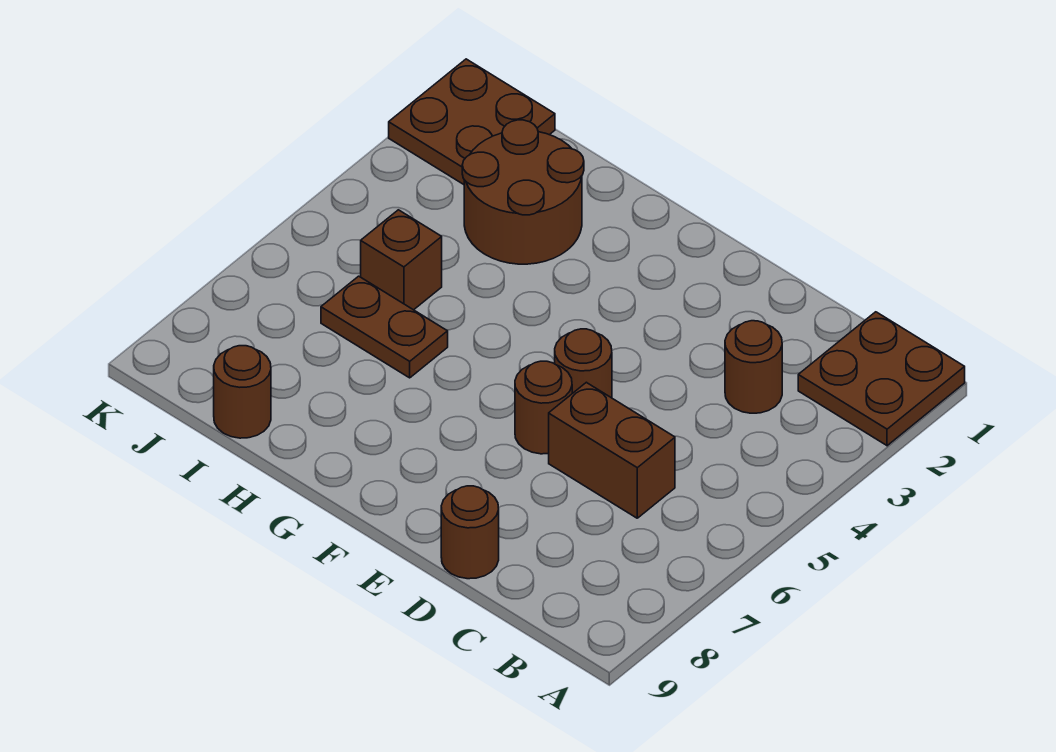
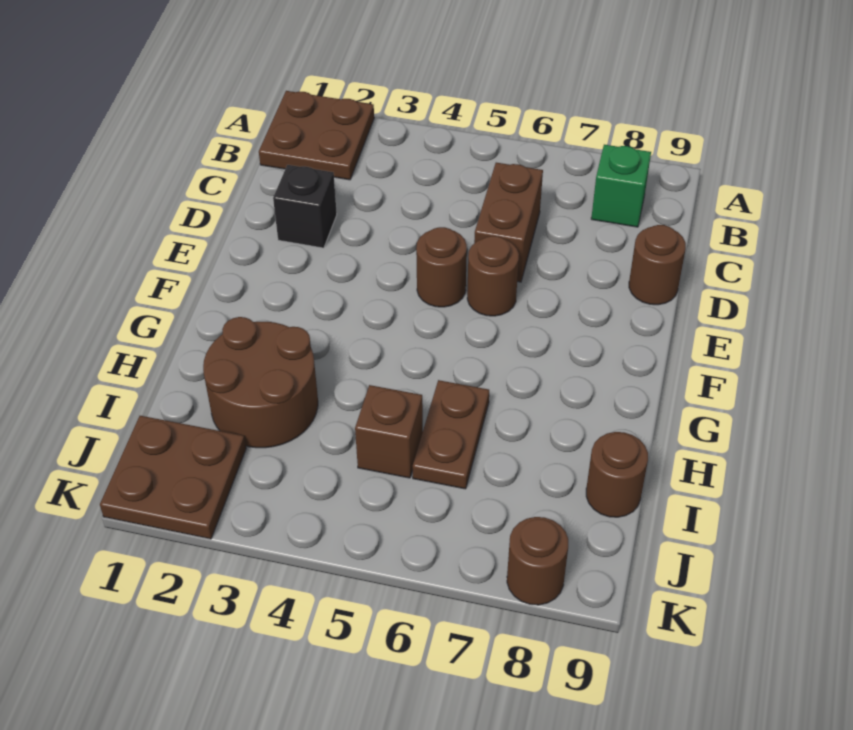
none -> green brick B8 level 1
brown round brick C3 level 1 -> brown round brick K8 level 1
none -> black brick D2 level 1

